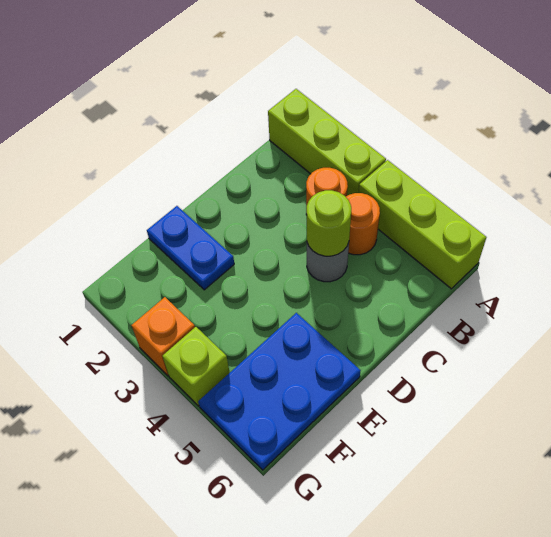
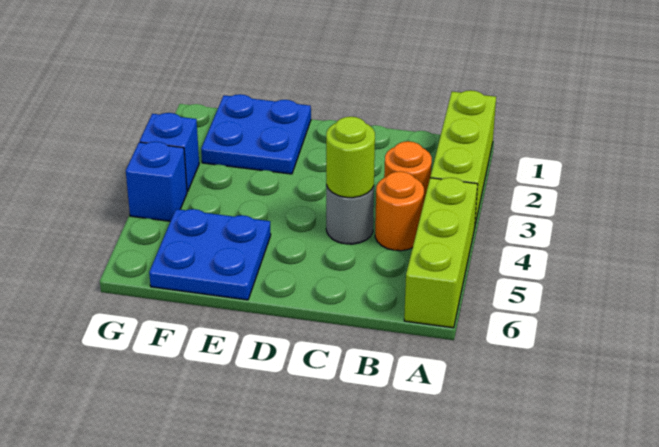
blue plate E1:E2 level 1 -> blue plate E1:F2 level 1
blue plate E5:G6 level 1 -> blue plate E5:F6 level 1
orange brick G3 level 1 -> blue brick G3 level 1
lime brick G4 level 1 -> blue brick G4 level 1

